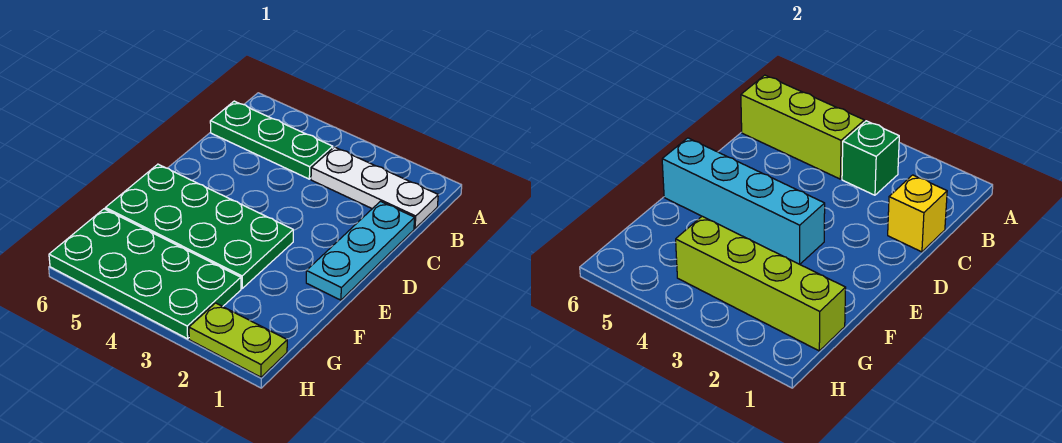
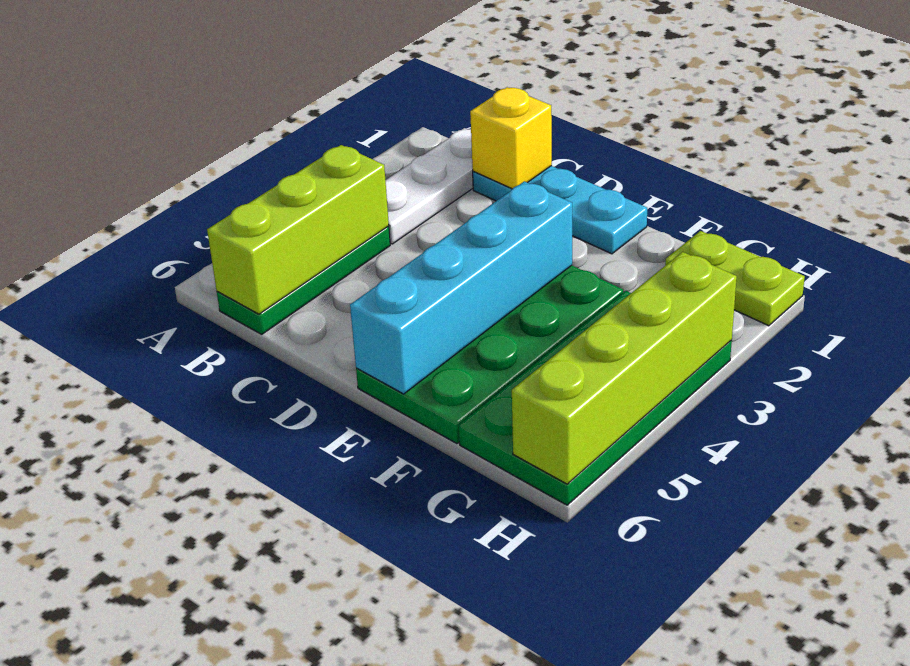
green brick B3 level 2 -> none
lime brick G1:G4 level 2 -> lime brick H3:H6 level 2
lime plate H1:H2 level 1 -> lime plate G1:H1 level 1

